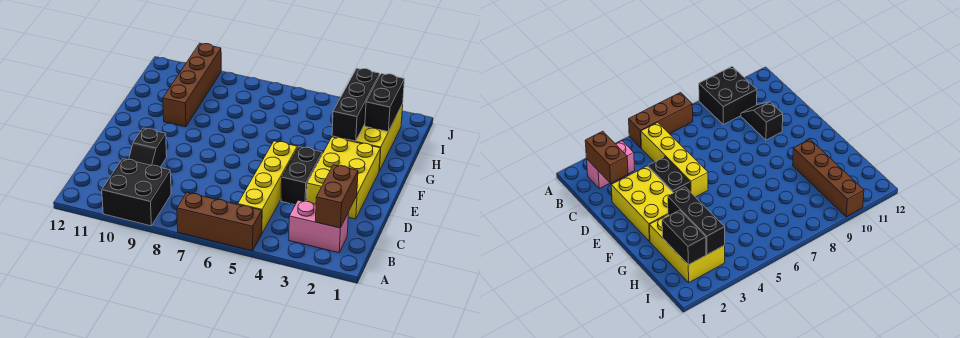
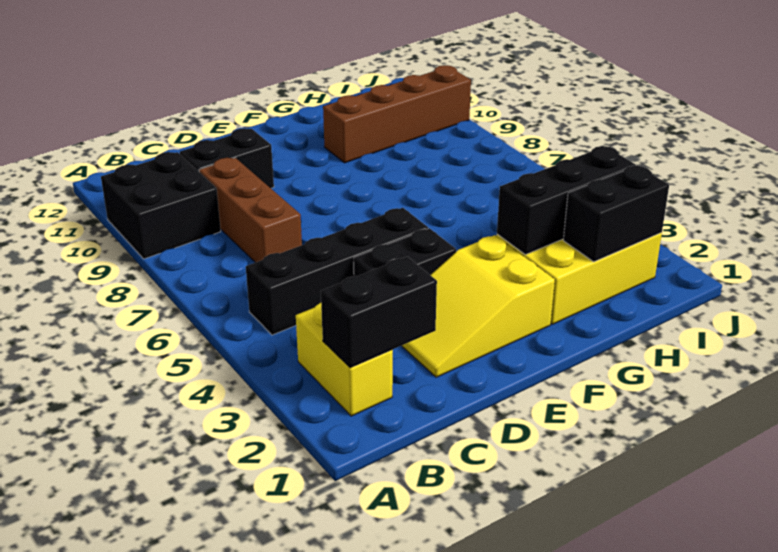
brown brick A5:A7 level 1 -> brown brick C7:C9 level 1
pink brick B2:B3 level 1 -> yellow brick B2:B3 level 1
brown brick B2:C2 level 2 -> black brick B2:C2 level 2
yellow brick B5:E5 level 1 -> black brick B5:E5 level 1
black slope C10:D10 level 1 top D -> black brick C10:D10 level 1
yellow brick D2:F3 level 1 -> yellow slope D2:F3 level 1 top F

